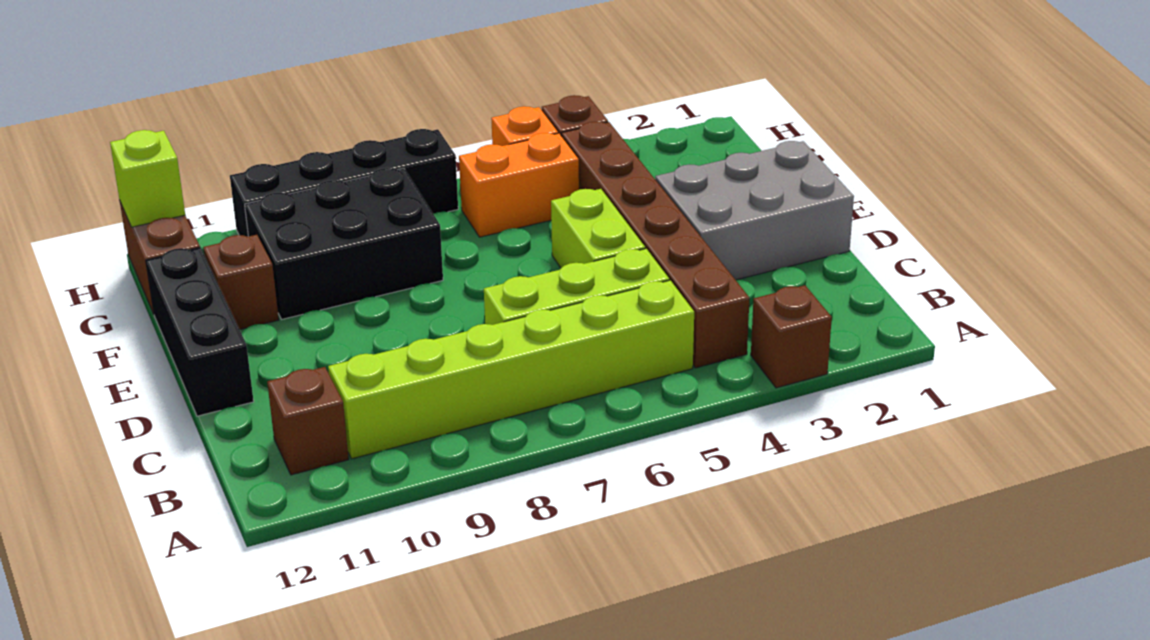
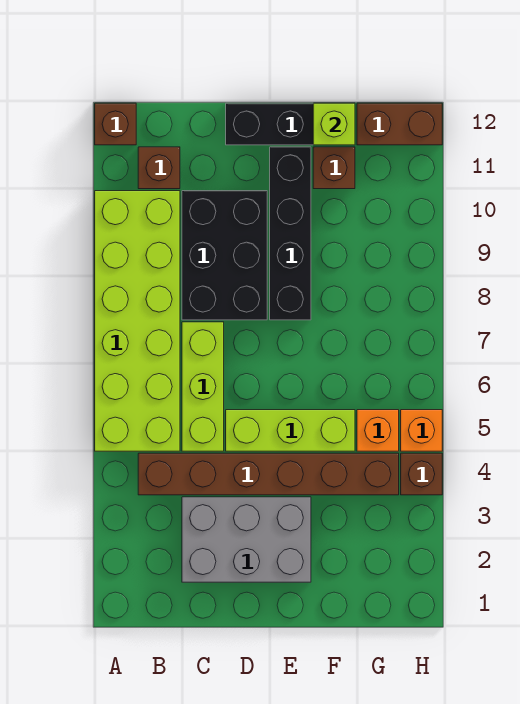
brown brick A3 level 1 -> brown brick A12 level 1
lime brick B5:B10 level 1 -> lime brick A5:B10 level 1
grey brick D1:E3 level 1 -> grey brick C2:E3 level 1
lime brick D5:E5 level 1 -> lime brick D5:F5 level 1
black brick F8:G10 level 1 -> black brick C8:D10 level 1
orange brick G5:G6 level 1 -> orange brick G5 level 1
black brick H7:H10 level 1 -> black brick E8:E11 level 1
lime brick H12 level 2 -> lime brick F12 level 2

